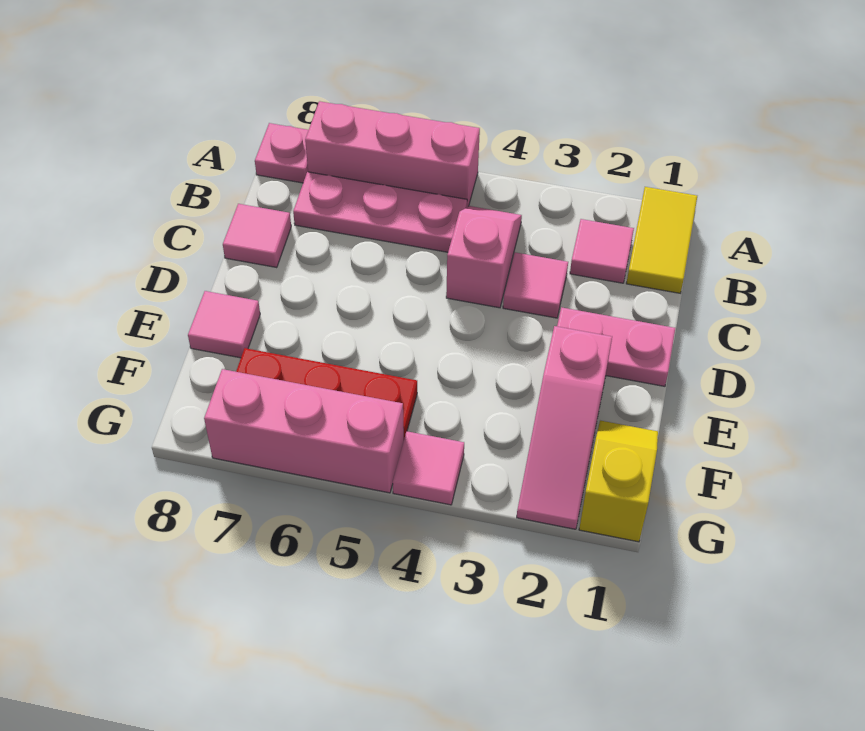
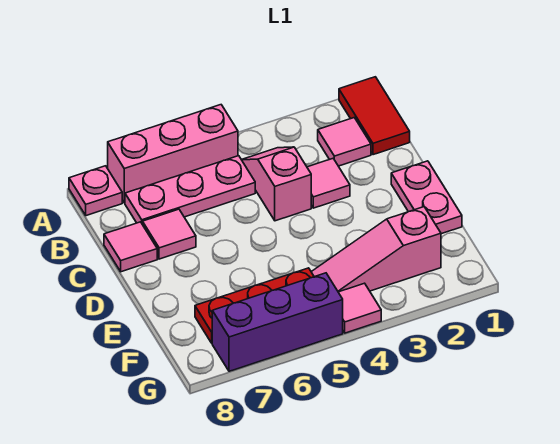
yellow tile A1:B1 level 1 -> red tile A1:B1 level 1
pink plate D1:D2 level 1 -> pink plate D1:E1 level 1
pink slope E2:G2 level 1 top E -> pink slope F2:F4 level 1 top 2
pink tile E8 level 1 -> pink tile C7 level 1
yellow slope F1:G1 level 1 top G -> none
pink brick G5:G7 level 1 -> purple brick G5:G7 level 1

